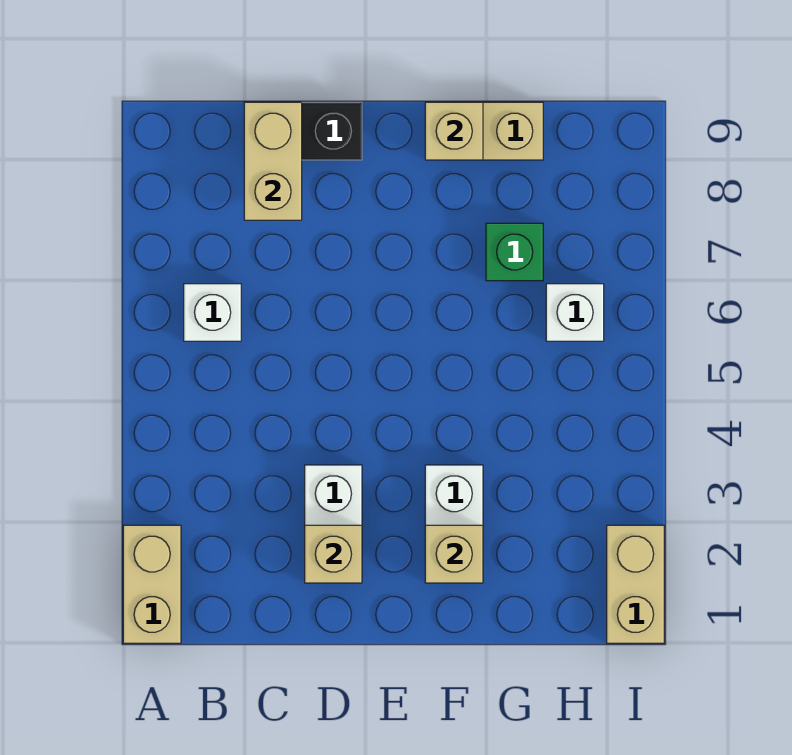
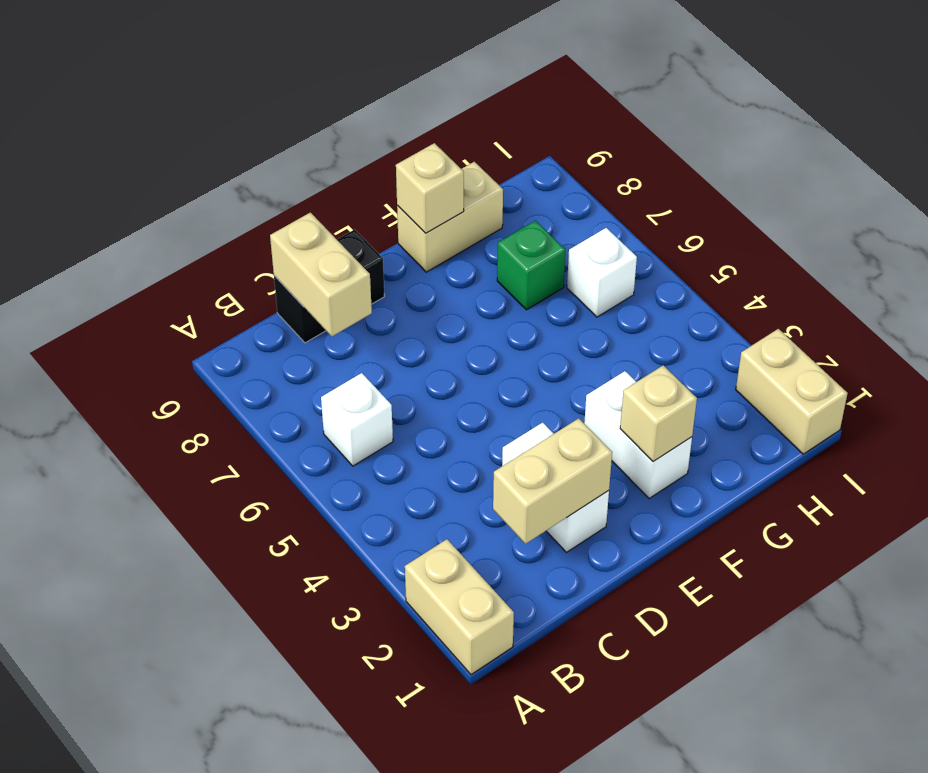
tan brick D2 level 2 -> tan brick C2:D2 level 2

